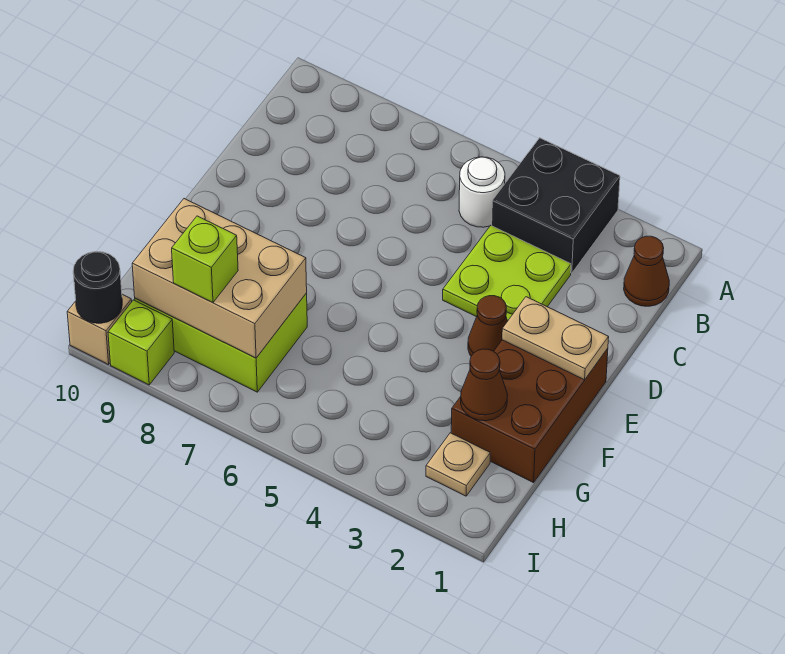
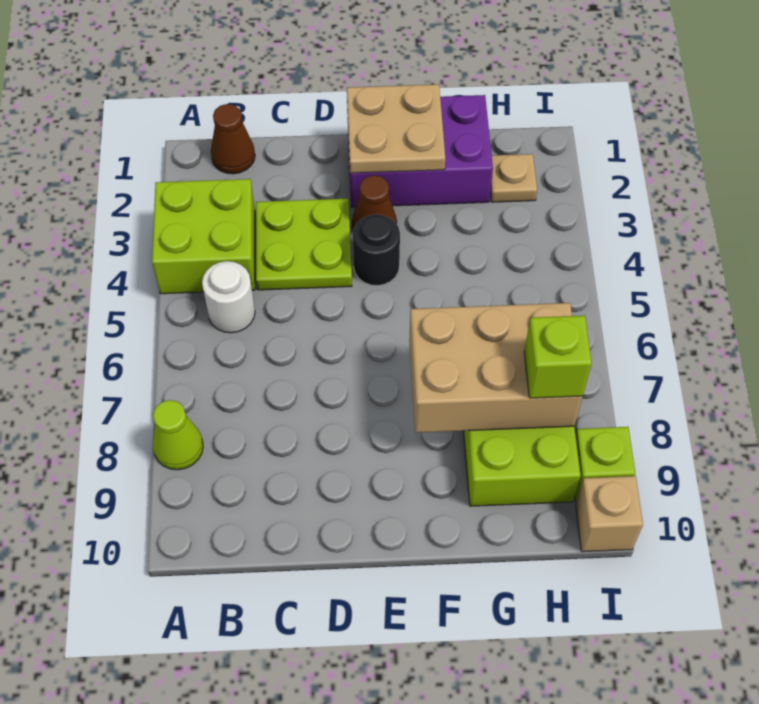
black brick A3:B4 level 1 -> lime brick A3:B4 level 1
none -> lime cone A8 level 1
brown brick E1:G2 level 1 -> purple brick E1:G2 level 1
tan plate E1:E2 level 2 -> tan plate E1:F2 level 2
brown cone G2 level 2 -> none
tan brick G7:H9 level 2 -> tan brick F7:H8 level 2
black round brick I10 level 2 -> black round brick E4 level 1

